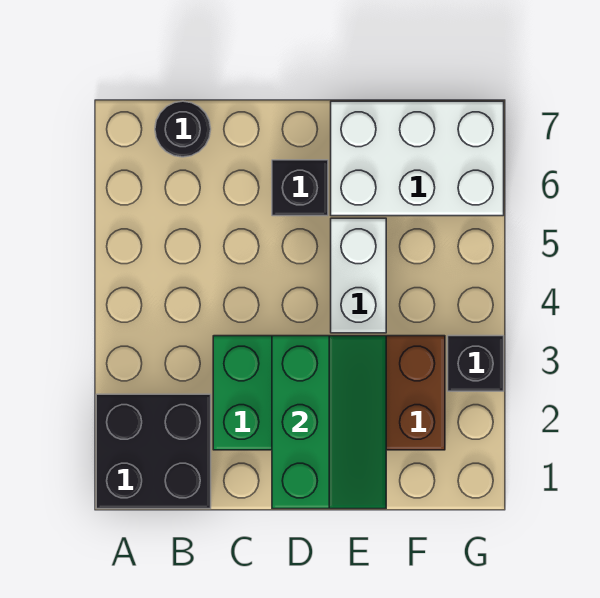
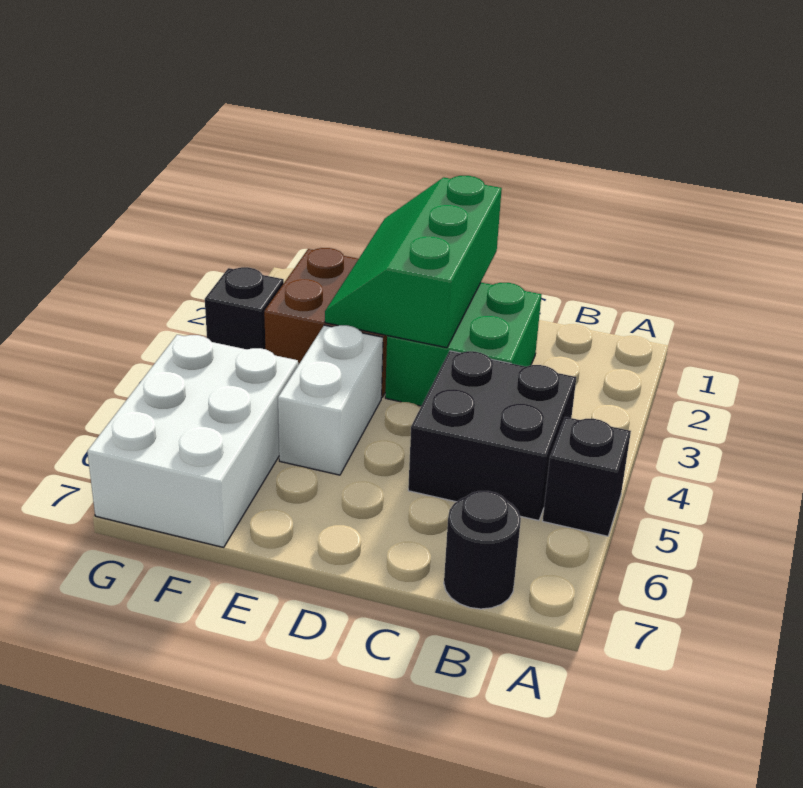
black brick A1:B2 level 1 -> black brick B4:C5 level 1
black brick D6 level 1 -> black brick A5 level 1
white brick E6:G7 level 1 -> white brick F5:G7 level 1

